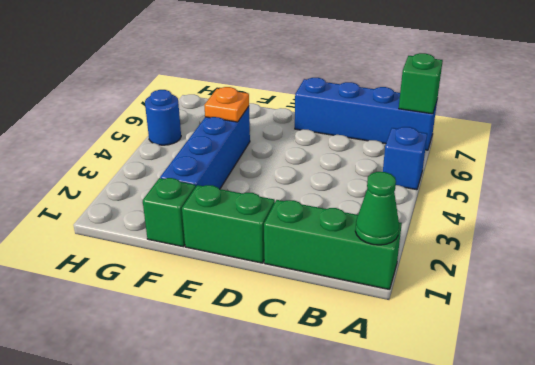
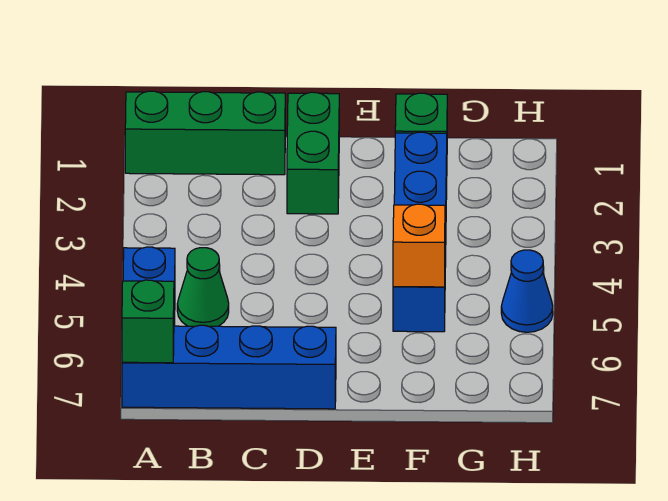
green cone A1 level 2 -> green cone B5 level 1
green brick D1:E1 level 1 -> green brick D1:D2 level 1
orange plate F5 level 2 -> orange brick F5 level 2
blue round brick H5 level 1 -> blue cone H5 level 1

